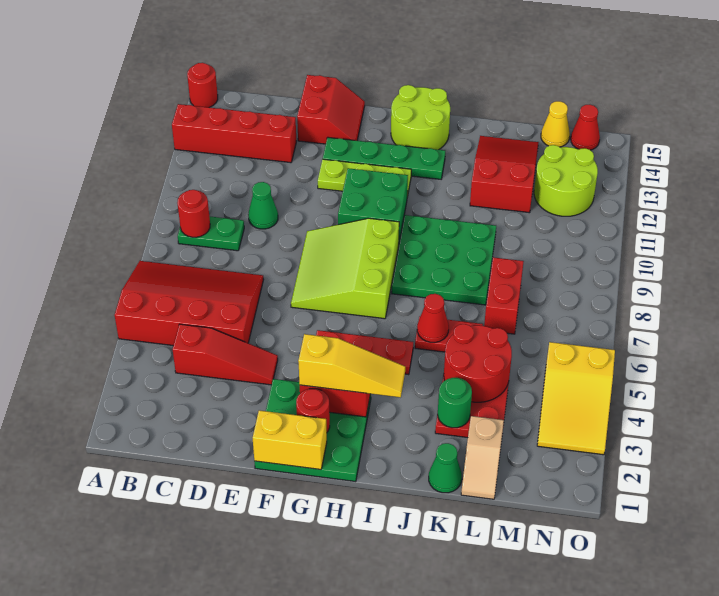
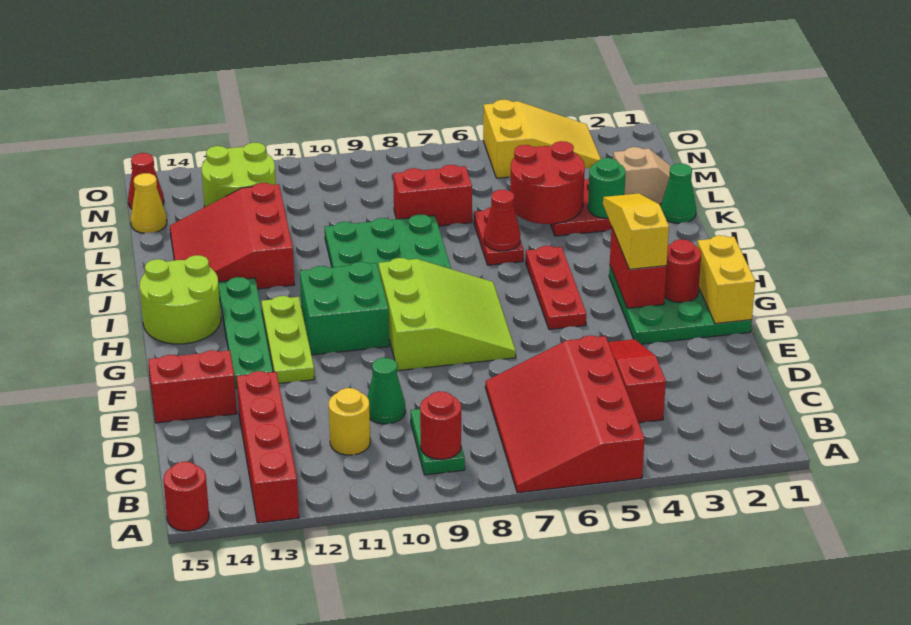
none -> yellow round brick C11 level 1
lime slope F7:H9 level 1 top H -> lime slope F7:H9 level 1 top 9
red slope K12:L14 level 1 top 12 -> red slope J12:L14 level 1 top 12

